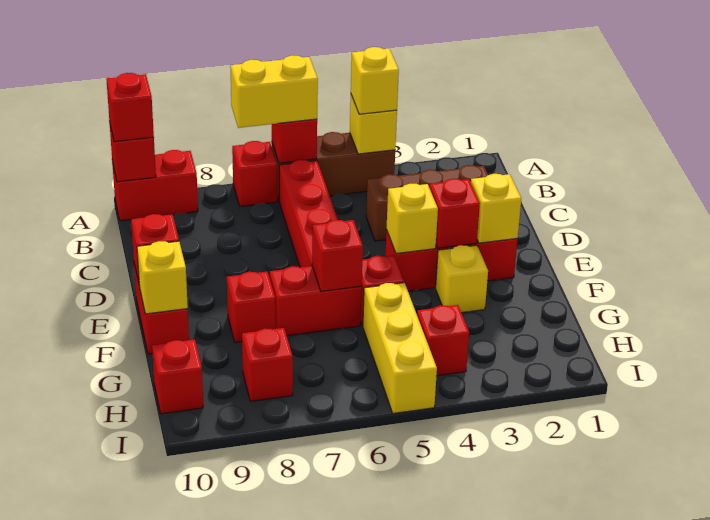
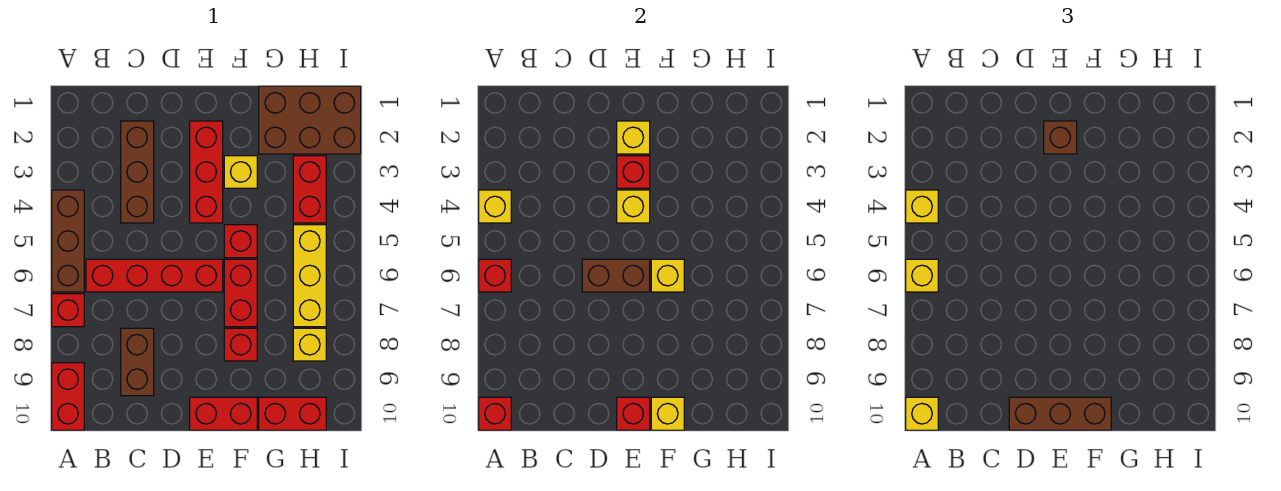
yellow brick A6:A7 level 3 -> yellow brick A6 level 3
red brick A10 level 3 -> yellow brick A10 level 3
none -> brown brick C8:C9 level 1
none -> brown brick D6:E6 level 2
none -> brown brick D10:F10 level 3
none -> brown brick E2 level 3
red brick F6 level 2 -> yellow brick F6 level 2
none -> brown brick G1:I2 level 1
yellow brick G5:I5 level 1 -> yellow brick H5:H7 level 1
red brick H4 level 1 -> red brick H3:H4 level 1
red brick H8 level 1 -> yellow brick H8 level 1
red brick H10 level 1 -> red brick G10:H10 level 1

